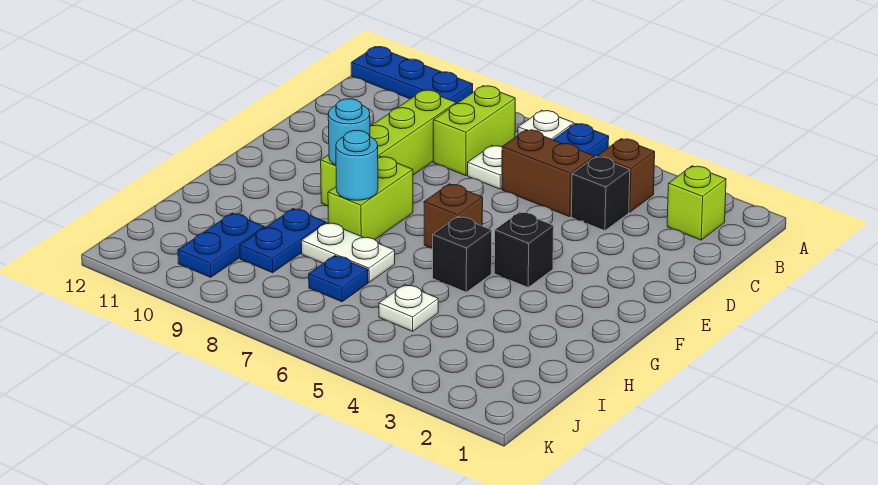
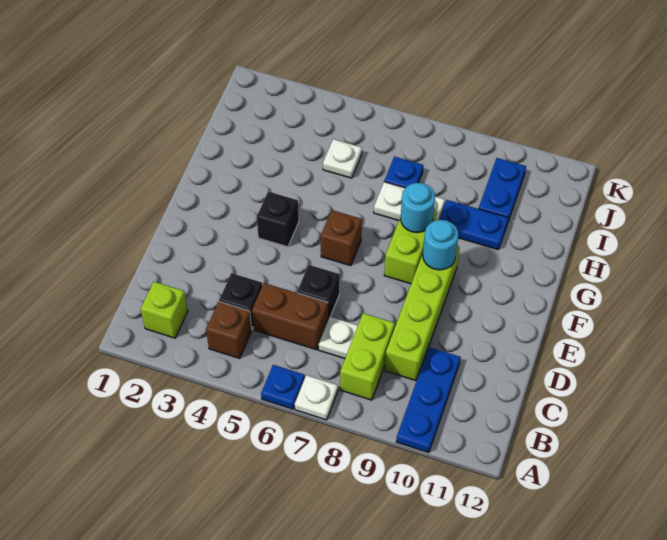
blue plate A10:A12 level 1 -> blue plate A10:C10 level 1
black brick G5 level 1 -> black brick D6 level 1
blue plate H9:I9 level 1 -> blue plate H9:H10 level 1

